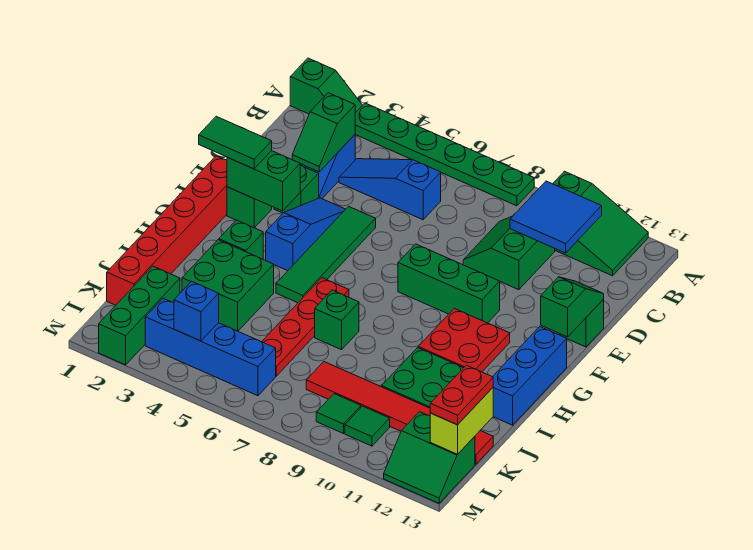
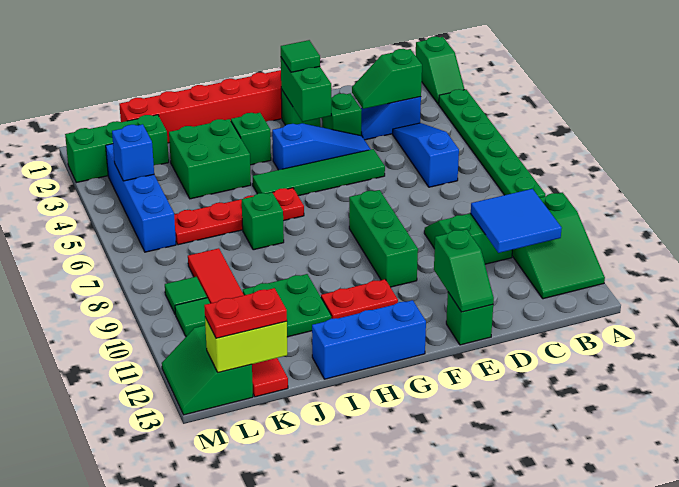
green slope E13:F13 level 2 top F -> green slope E12:E13 level 2 top 12
green tile F1:F2 level 3 -> green tile F2 level 3
red plate G10:H11 level 1 -> red plate G11:H11 level 1

